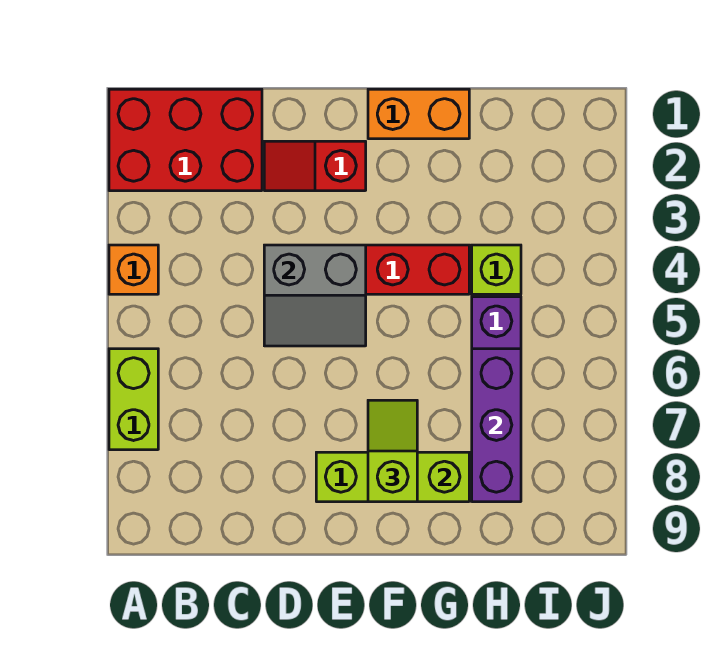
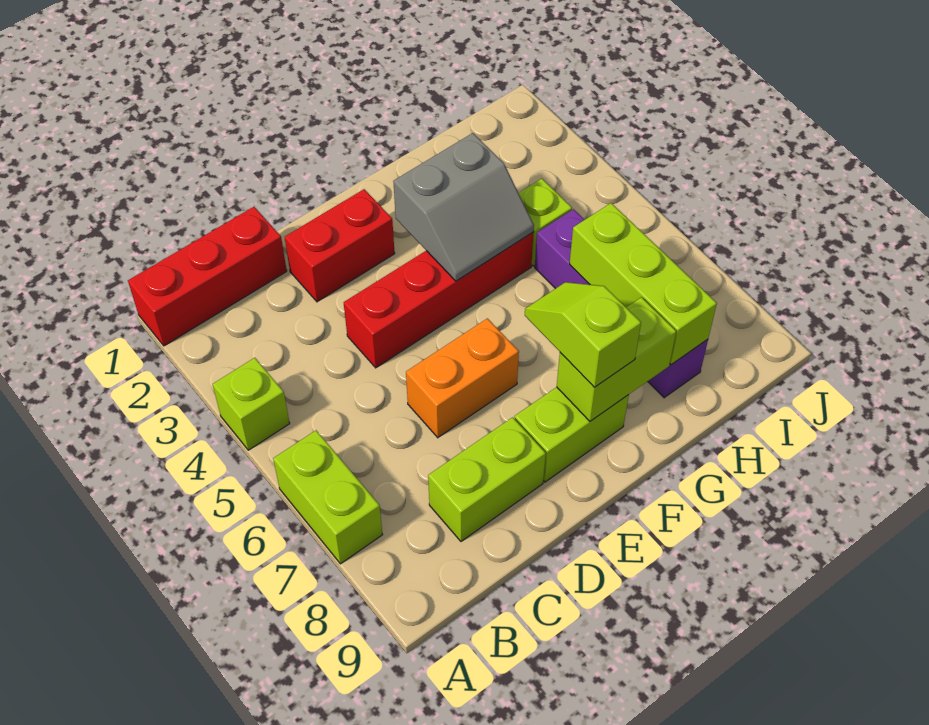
red brick A1:C2 level 1 -> red brick A1:C1 level 1
orange brick A4 level 1 -> lime brick A4 level 1
none -> lime brick C8:D8 level 1
red slope D2:E2 level 1 top E -> red brick D2:E2 level 1
grey slope D4:E5 level 2 top 4 -> grey slope F3:G4 level 2 top 3
orange brick F1:G1 level 1 -> orange brick D6:E6 level 1
purple brick H6:H8 level 2 -> lime brick H6:H8 level 2

